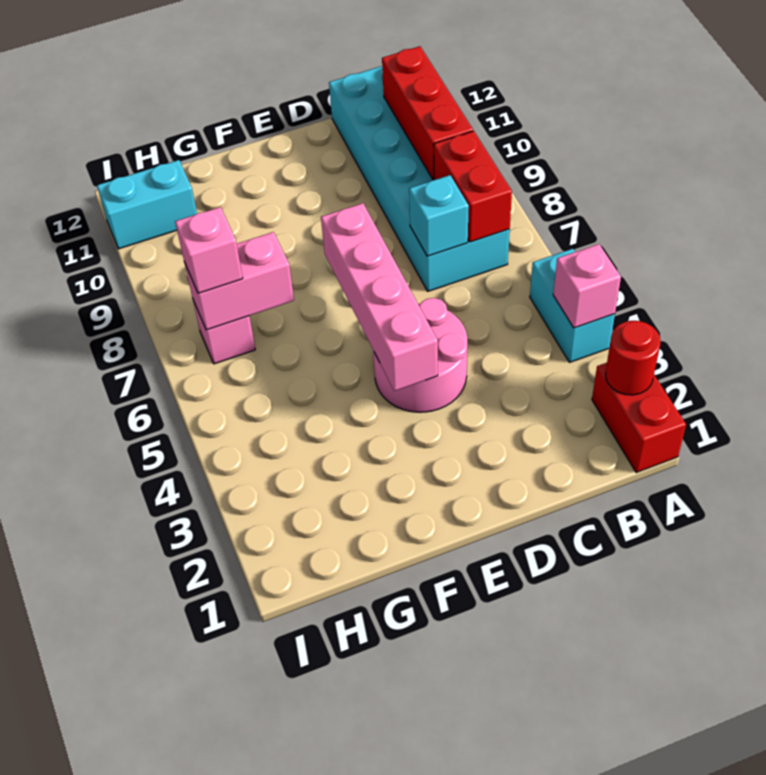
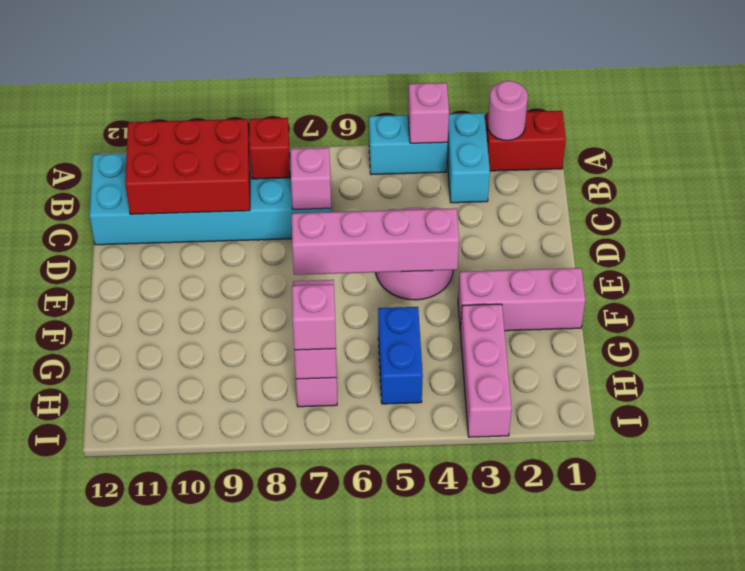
red round brick A2 level 2 -> pink round brick A2 level 2
red brick B7:B8 level 2 -> red brick B8 level 2
red brick B9:B11 level 2 -> red brick B9:C11 level 2
cyan brick C7 level 2 -> pink brick C7 level 2
none -> pink brick F1:F3 level 1
none -> pink brick G3:I3 level 1
none -> blue brick G5:H5 level 1
cyan brick H11:I11 level 1 -> cyan brick A3:B3 level 1

